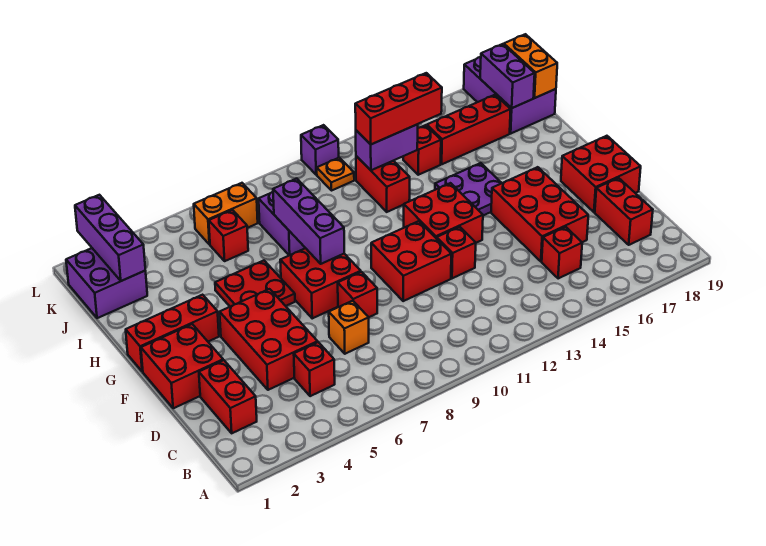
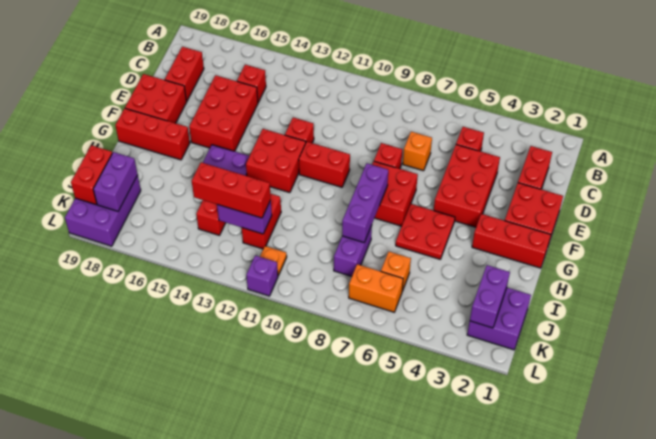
red brick E10:F11 level 1 -> red brick F10:F11 level 1
purple brick J2:L2 level 2 -> purple brick J2:K2 level 2
red brick J6 level 1 -> orange brick J6 level 1
red brick J15:J17 level 1 -> red brick G17:G19 level 1
orange brick J19:K19 level 2 -> red brick J19:K19 level 2

